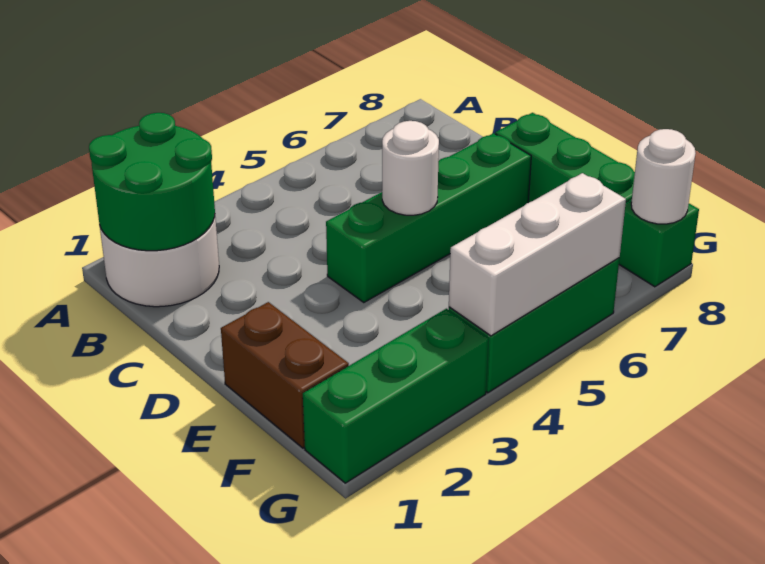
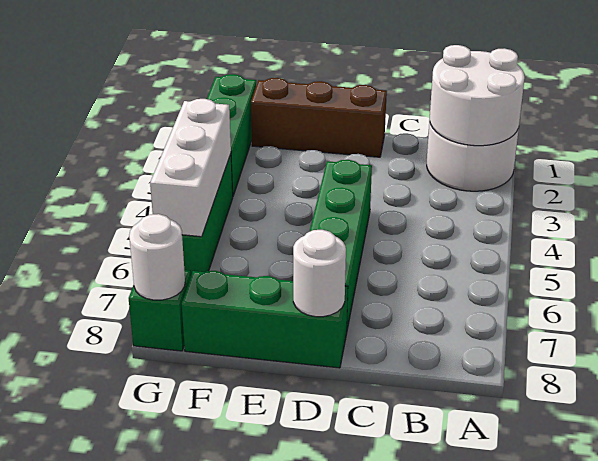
green round brick A1:B2 level 2 -> white round brick A1:B2 level 2
white round brick D5 level 2 -> white round brick D8 level 2
brown brick E1:F1 level 1 -> brown brick D1:F1 level 1

